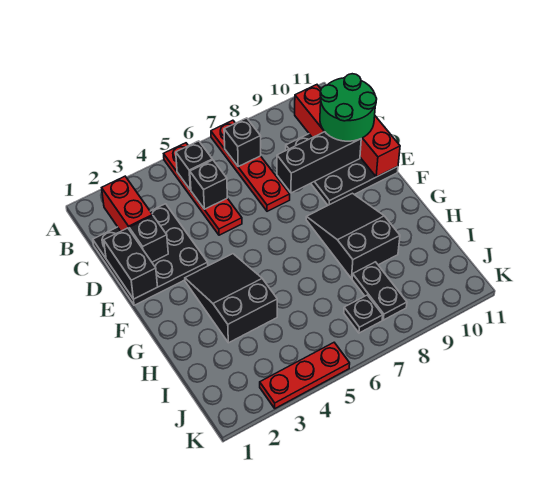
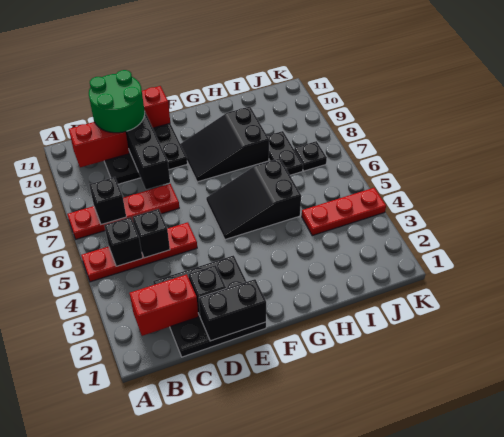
black slope F3:H4 level 1 top H -> black slope F5:H6 level 1 top H
black plate I8:J8 level 1 -> black plate I7:I8 level 1
red plate K3:K5 level 1 -> red plate I4:K4 level 1

